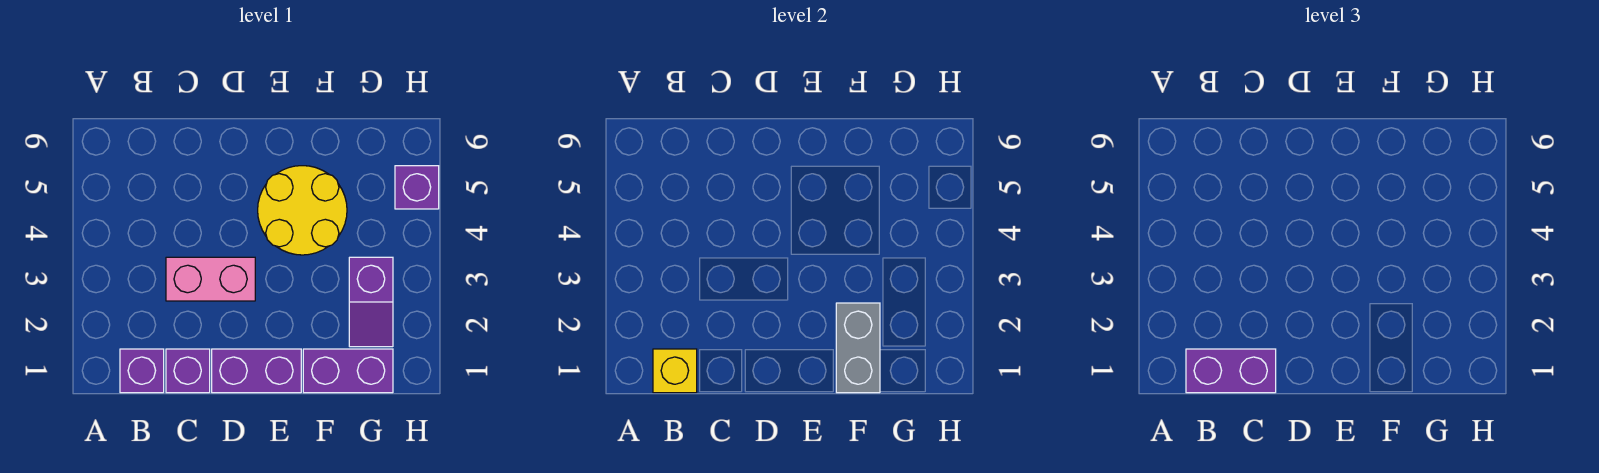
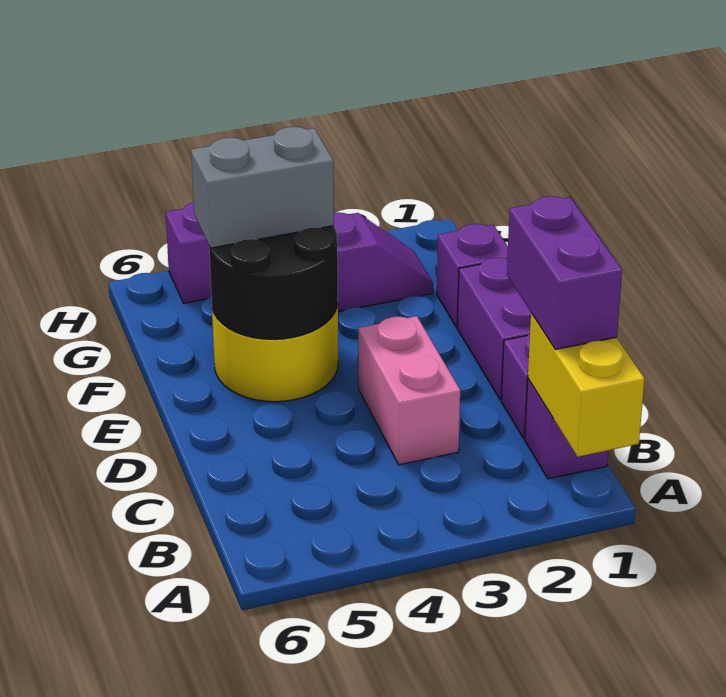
yellow brick B1 level 2 -> yellow brick A1:B1 level 2
none -> black round brick E4:F5 level 2
purple brick F1:G1 level 1 -> purple brick F1 level 1
grey brick F1:F2 level 2 -> grey brick F4:F5 level 3

